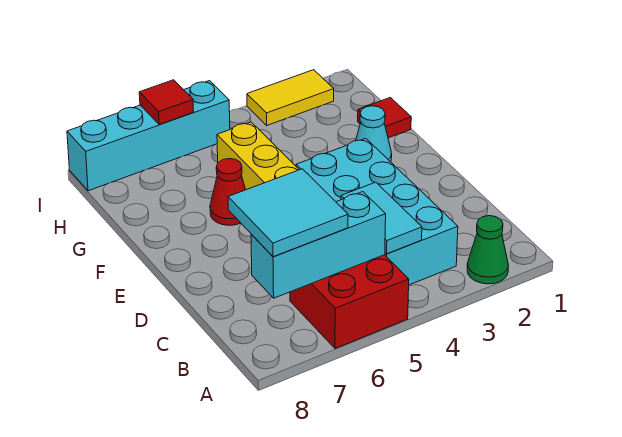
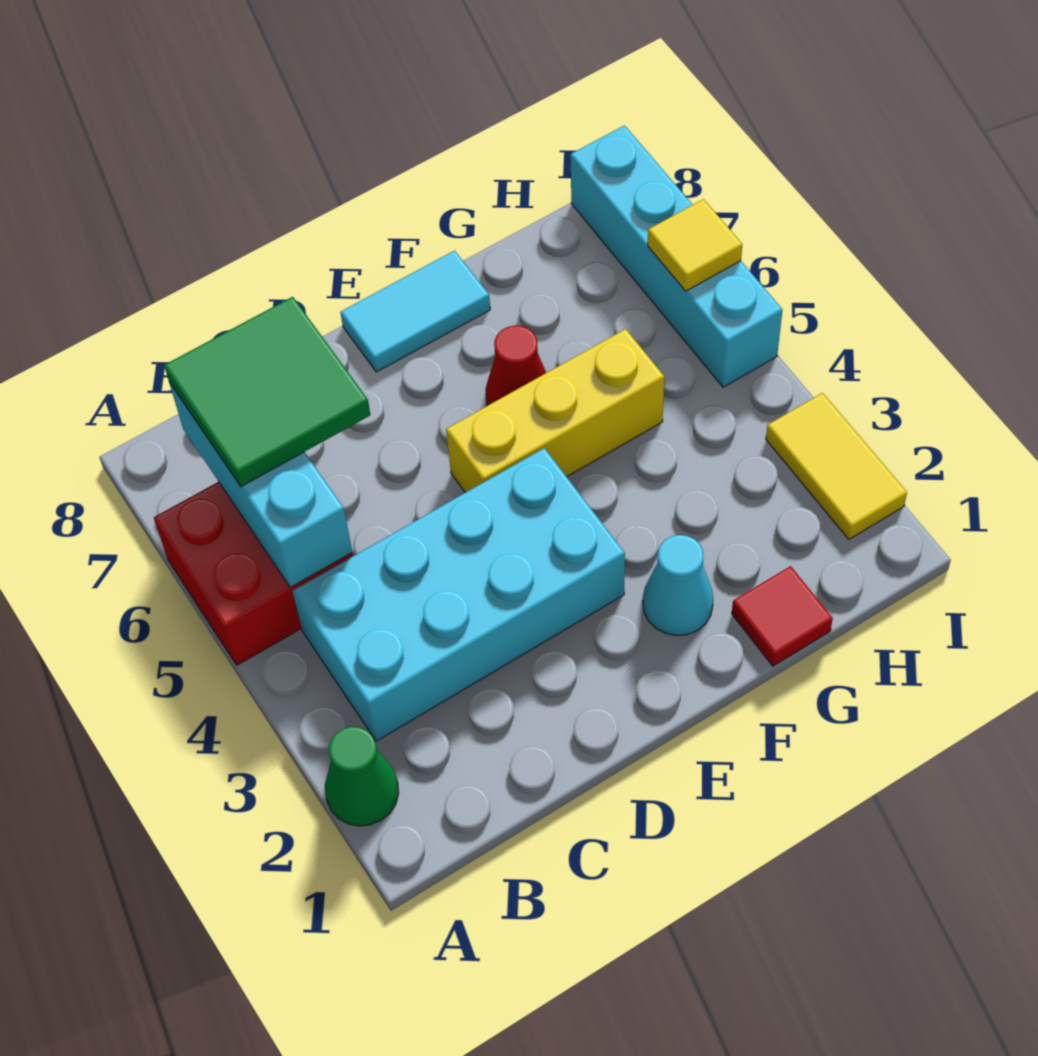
cyan tile B4:C4 level 2 -> cyan tile E8:F8 level 1
cyan tile B6:C7 level 3 -> green tile B6:C7 level 3
red tile I6 level 2 -> yellow tile I6 level 2

